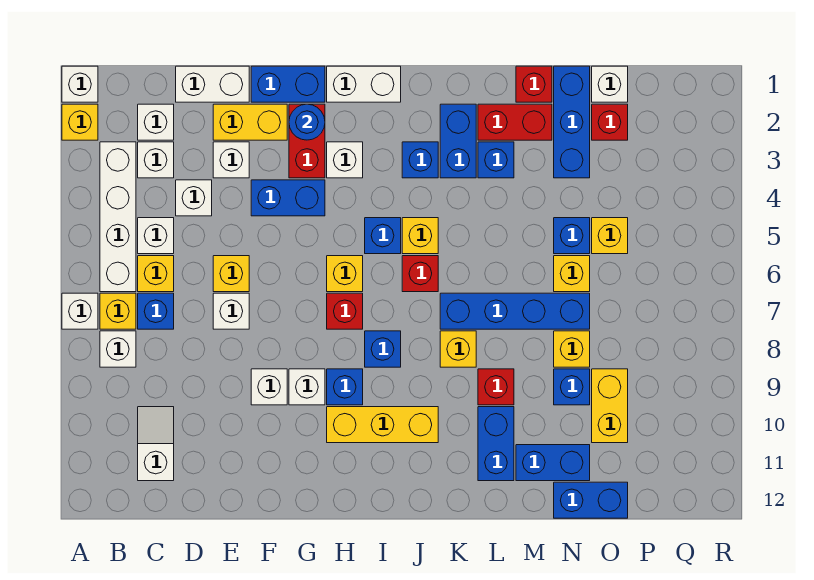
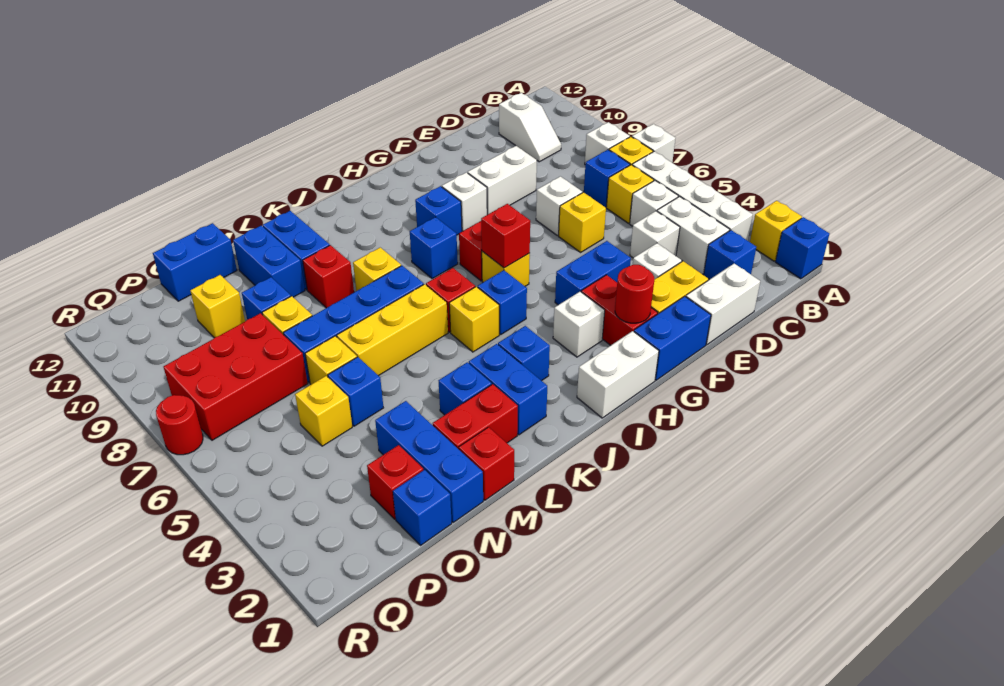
white brick A1 level 1 -> blue brick A1 level 1
white brick C2 level 1 -> blue brick C2 level 1
white brick C3 level 1 -> white brick C3:C4 level 1
white brick F9 level 1 -> white brick E9:F9 level 1
blue round brick G2 level 2 -> red round brick G2 level 2
none -> red brick H6 level 2
yellow brick H10:J10 level 1 -> yellow brick K6:M6 level 1
blue brick M11:N11 level 1 -> blue brick M10:M11 level 1
white brick O1 level 1 -> blue brick O1 level 1
none -> red brick O7:Q8 level 1
yellow brick O9:O10 level 1 -> yellow brick O10 level 1
none -> red round brick R7 level 1

